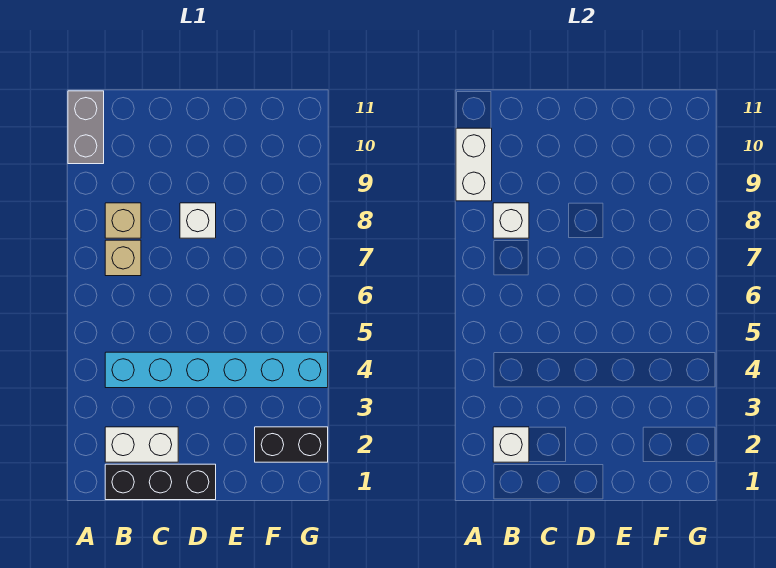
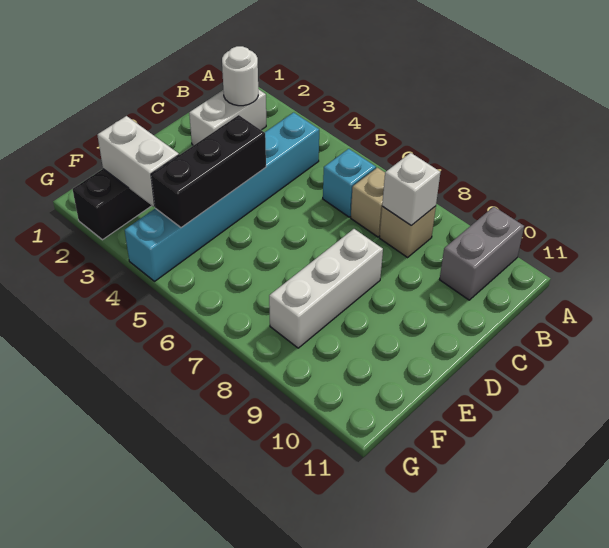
white brick A9:A10 level 2 -> white brick F2:F3 level 2
grey brick A10:A11 level 1 -> grey brick A10:B10 level 1
black brick B1:D1 level 1 -> black brick D4:F4 level 2
white brick B2 level 2 -> white round brick B2 level 2
none -> cyan brick B6 level 1
white brick D8 level 1 -> white brick D8:F8 level 1

